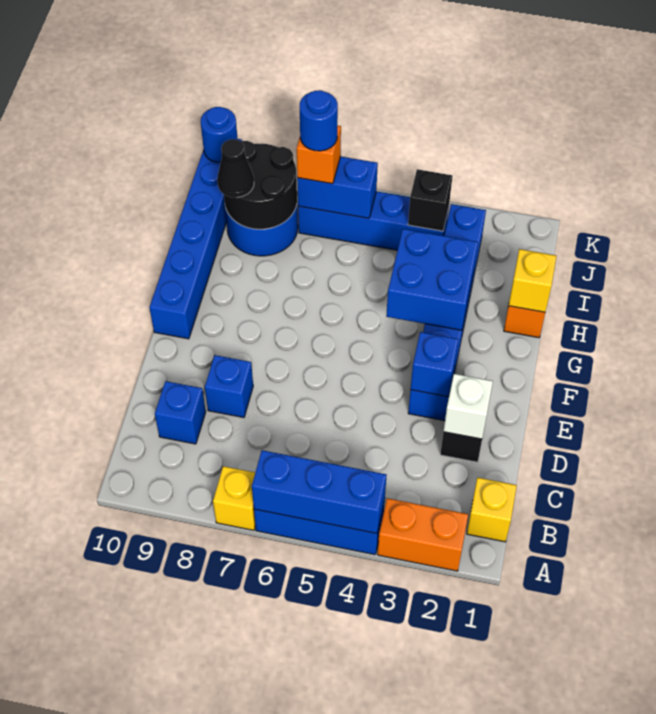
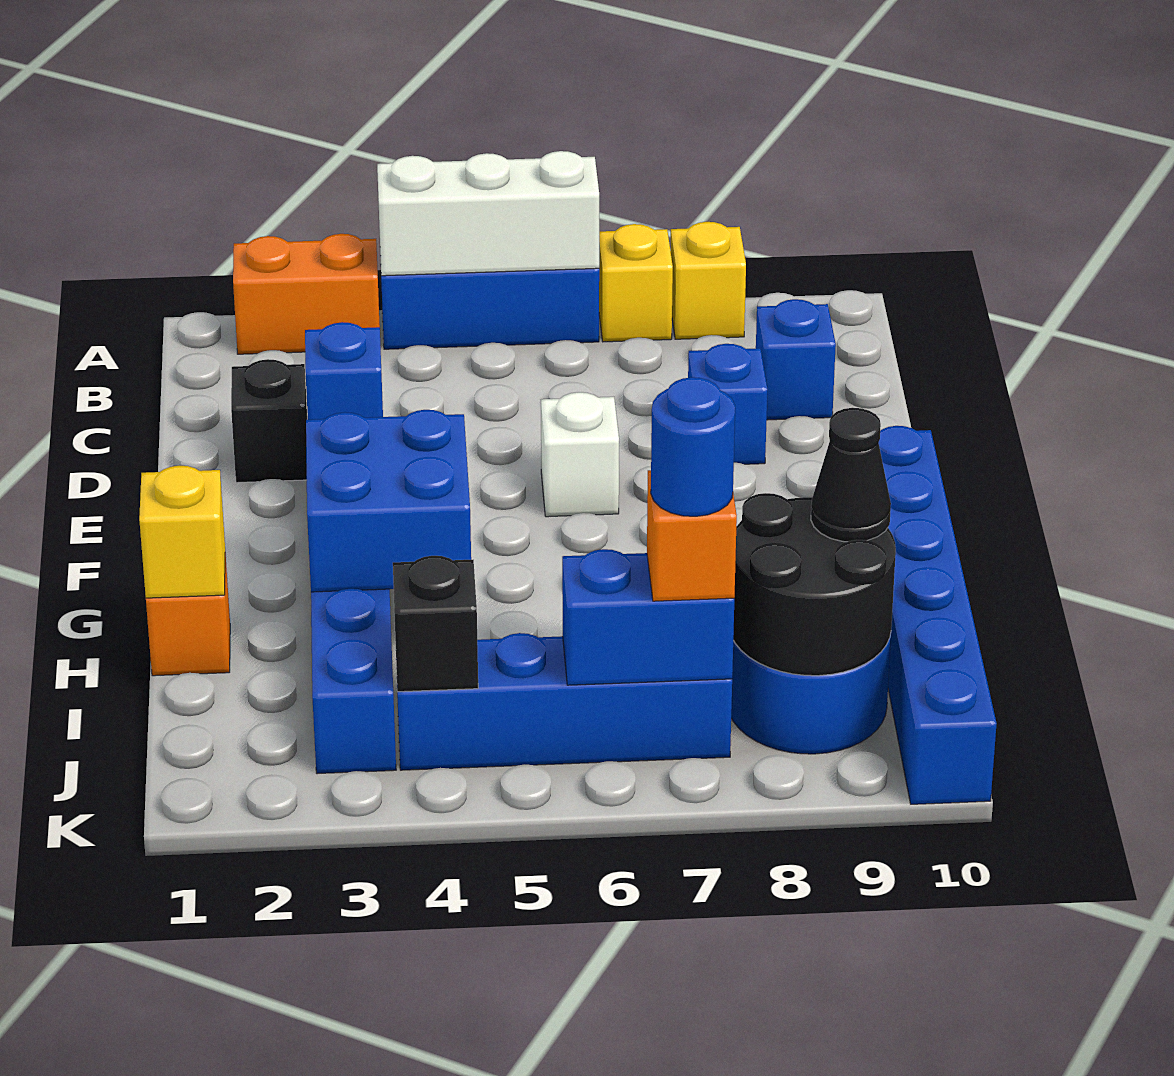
blue brick A4:A6 level 2 -> white brick A4:A6 level 2
yellow brick B1 level 1 -> yellow brick A8 level 1
white brick D2 level 2 -> white brick E6 level 1
blue round brick K10 level 2 -> none

